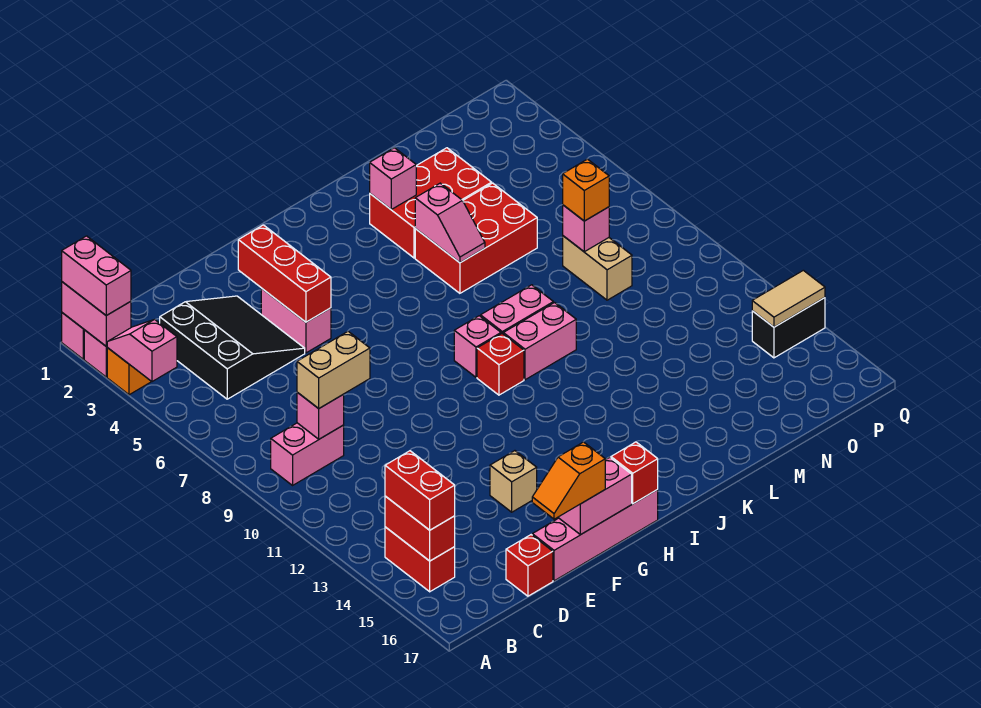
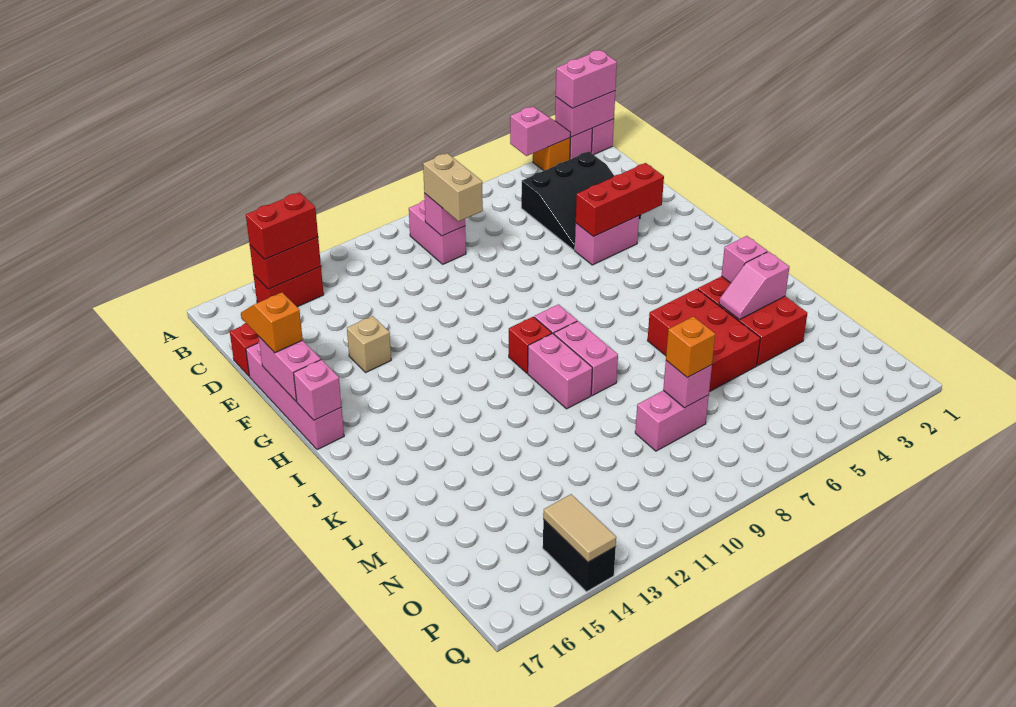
red brick H17 level 2 -> pink brick H17 level 2
pink slope K5:K6 level 2 top 5 -> pink slope L3:L4 level 2 top 3
tan brick N8:N9 level 1 -> pink brick N8:N9 level 1

